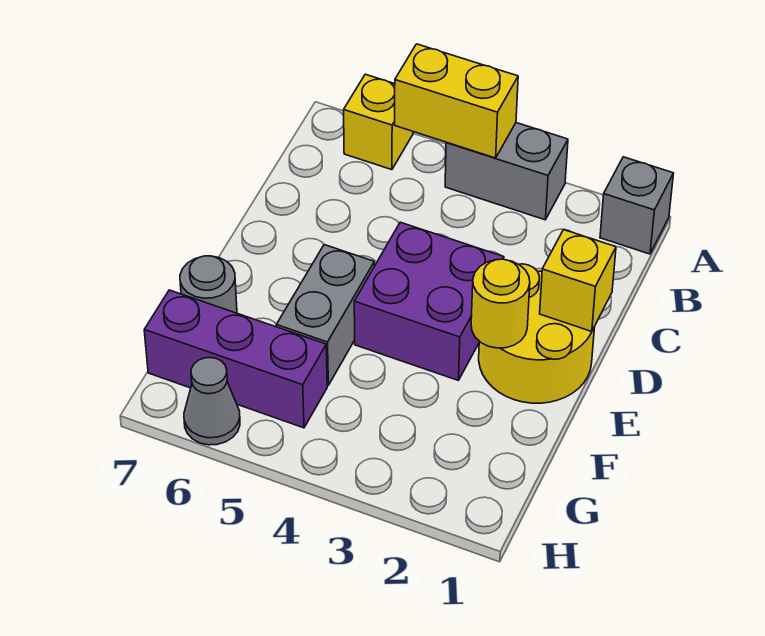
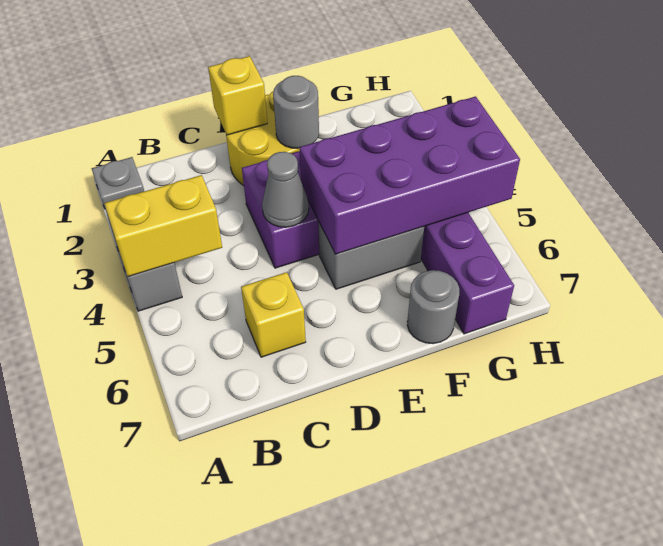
grey brick A1 level 1 -> grey plate A1 level 1
yellow brick A4:A5 level 2 -> yellow brick A4:B4 level 2
yellow brick A6 level 1 -> yellow brick C6 level 1
yellow round brick E2 level 2 -> grey round brick E2 level 2
none -> purple brick E4:H5 level 2
grey cone H6 level 1 -> grey cone D4 level 2

